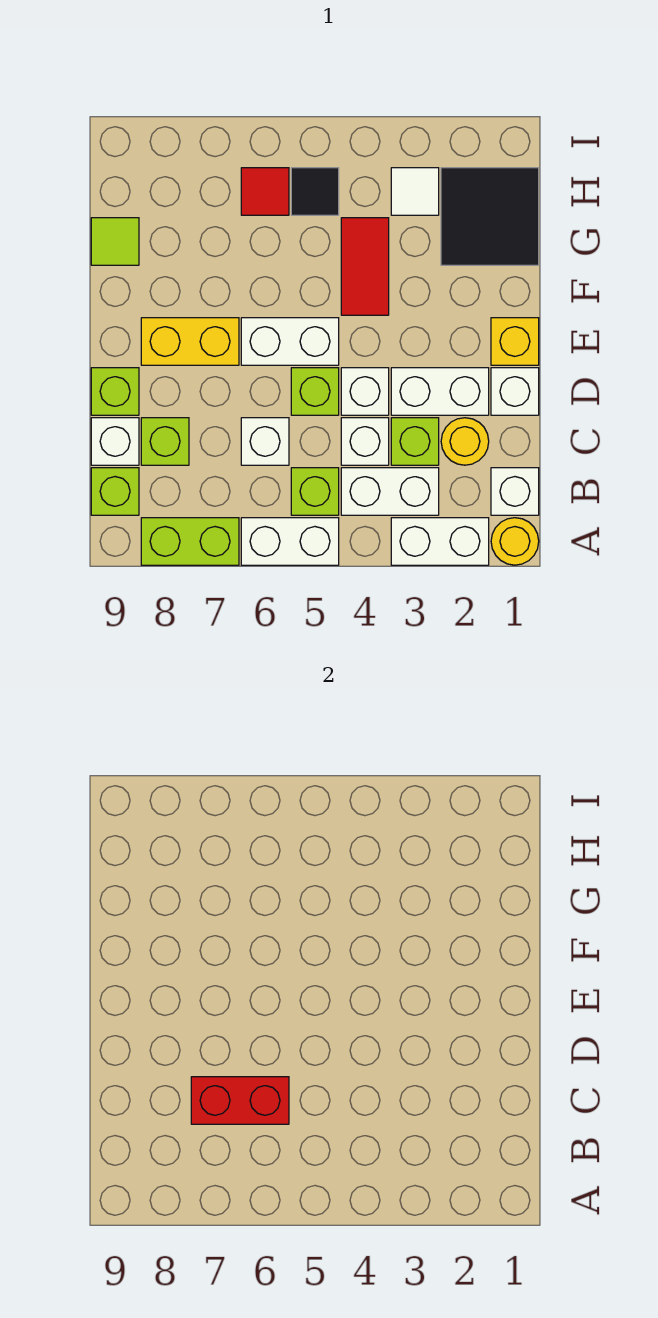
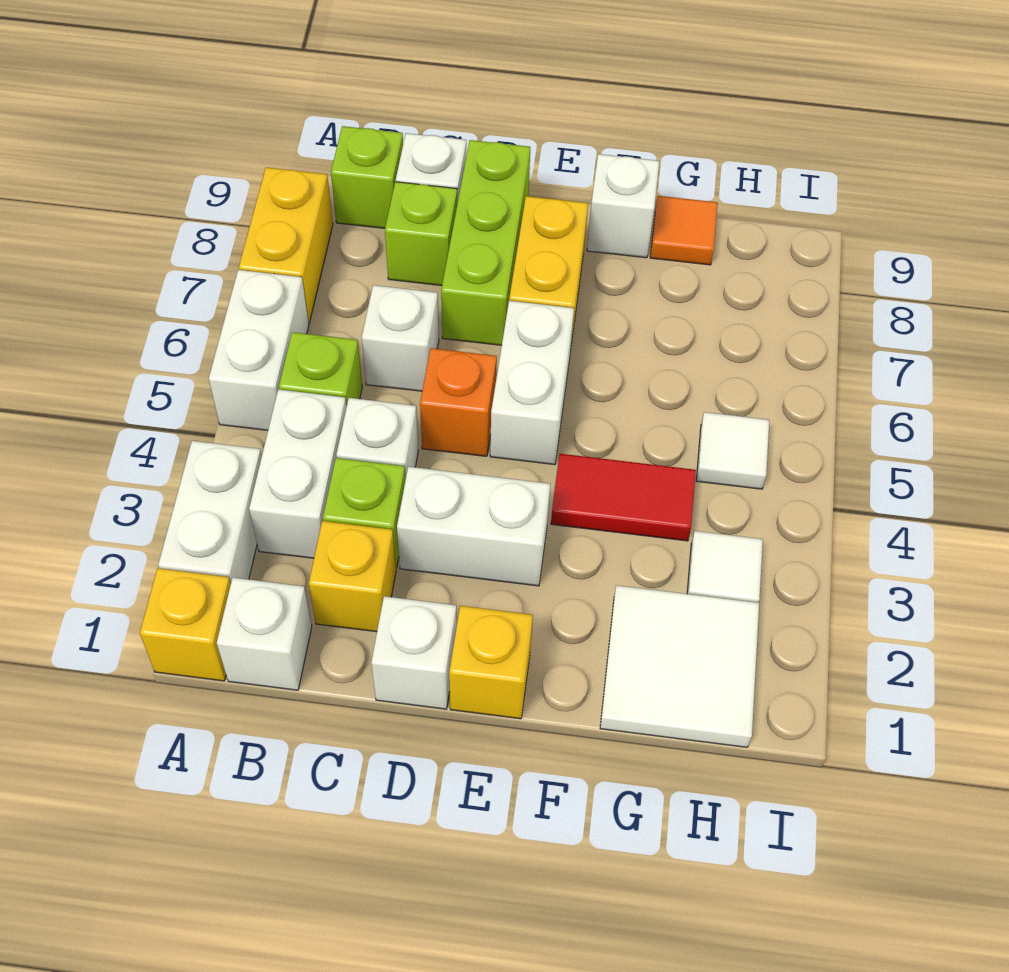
yellow round brick A1 level 1 -> yellow brick A1 level 1
lime brick A7:A8 level 1 -> yellow brick A7:A8 level 1
yellow round brick C2 level 1 -> yellow brick C2 level 1
red brick C6:C7 level 2 -> none
white brick D2:D3 level 1 -> white brick D3:E3 level 1
white brick D4 level 1 -> white brick F9 level 1
lime brick D5 level 1 -> orange brick D5 level 1
lime brick D9 level 1 -> lime brick D7:D9 level 1
black tile G1:H2 level 1 -> white tile G1:H2 level 1
lime tile G9 level 1 -> orange tile G9 level 1
black tile H5 level 1 -> white tile H5 level 1
red tile H6 level 1 -> none

